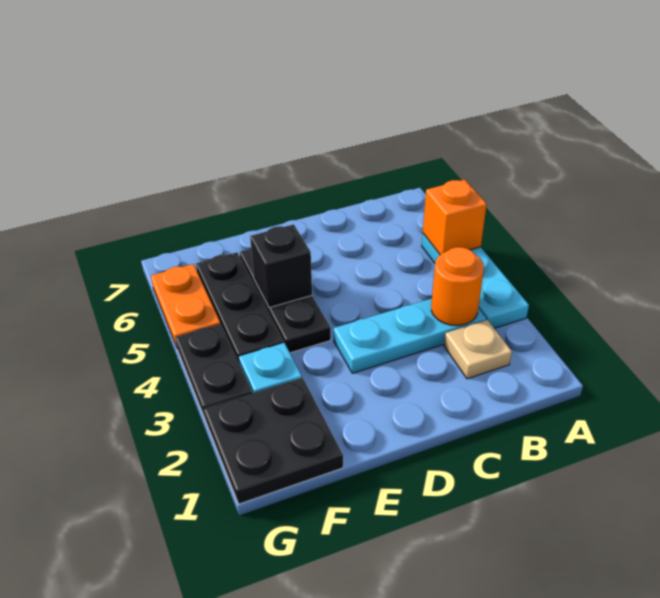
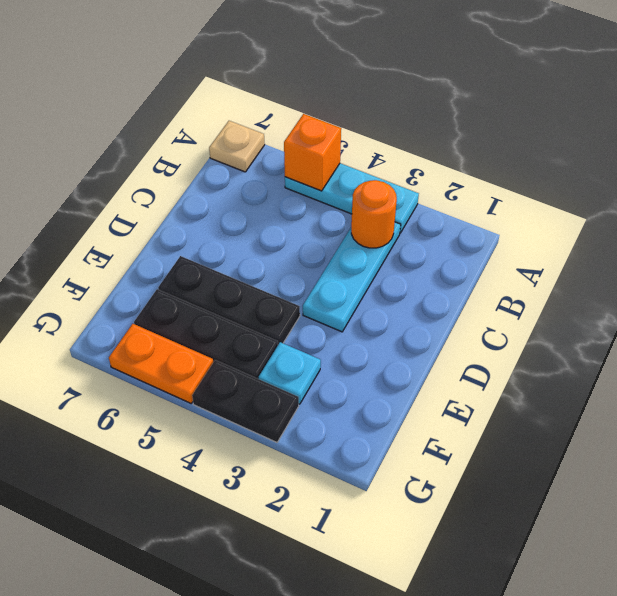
tan plate B2 level 1 -> tan plate A7 level 1
black brick E5 level 2 -> none
black plate F1:G2 level 1 -> none

